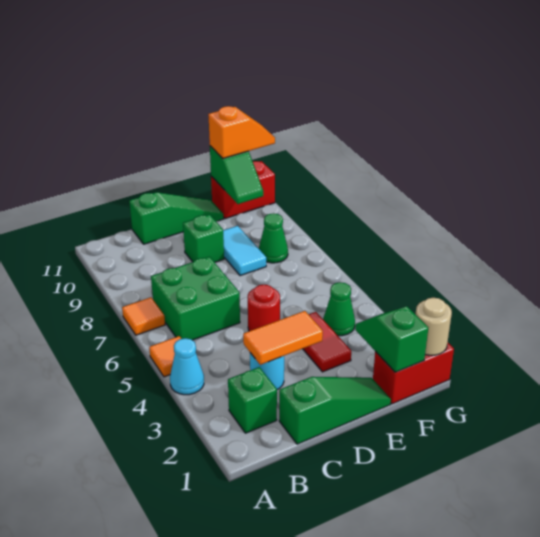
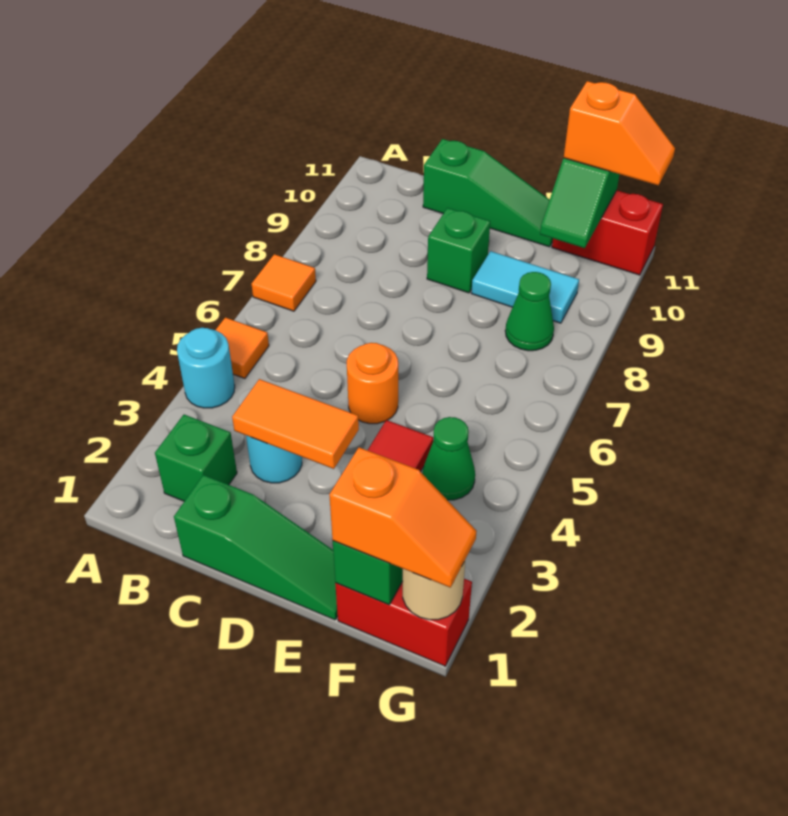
cyan cone A4 level 1 -> cyan round brick A4 level 1
green brick B6:C7 level 1 -> none
red round brick D5 level 1 -> orange round brick D5 level 1
cyan tile E8:E9 level 1 -> cyan tile E9:F9 level 1
none -> orange slope F1:G1 level 3 top F

